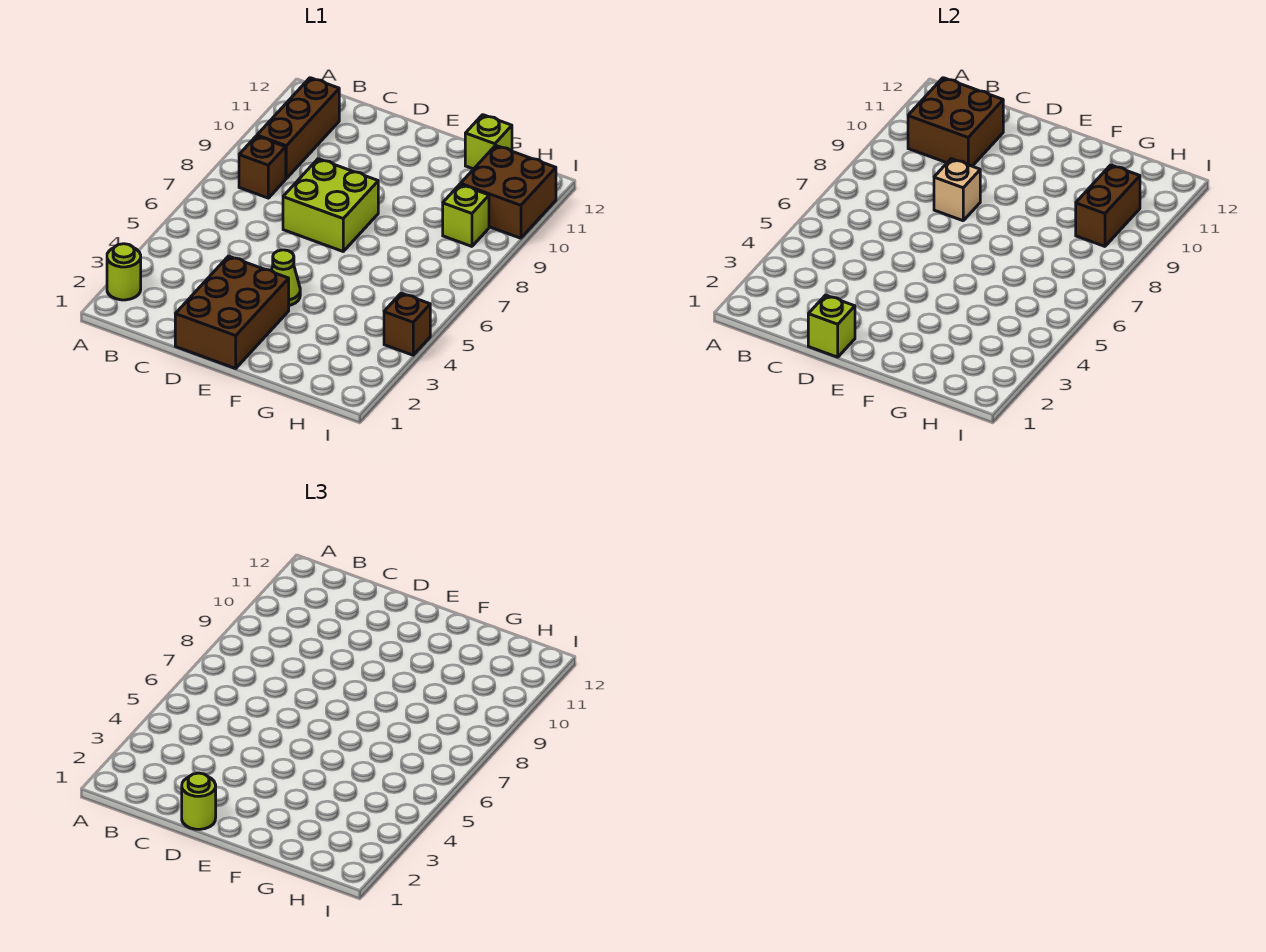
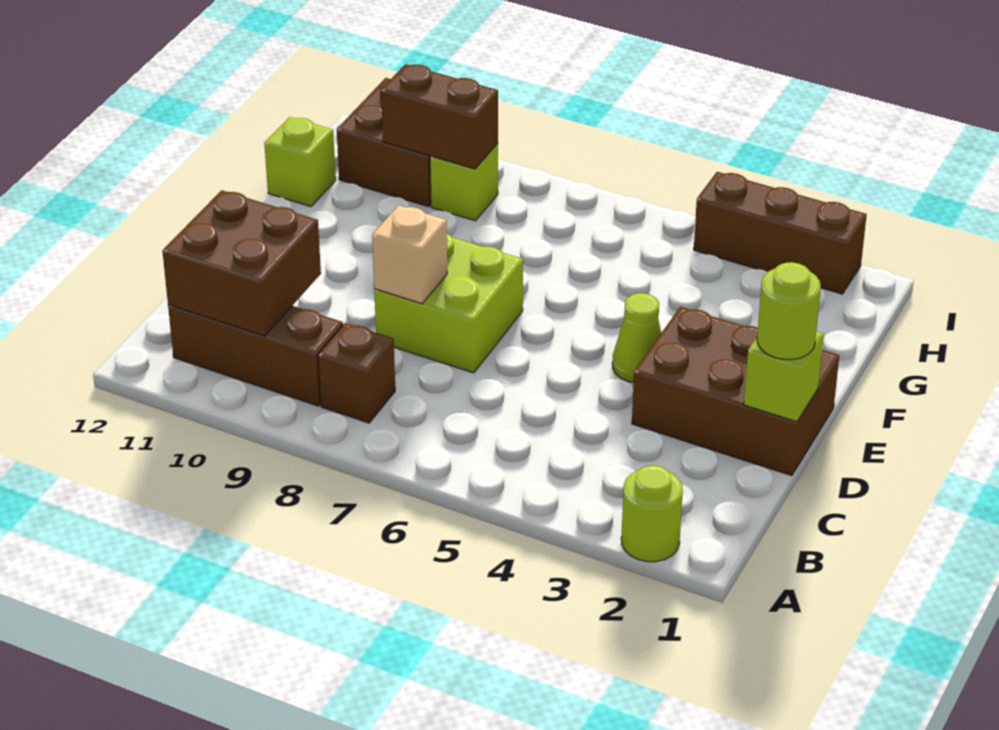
brown brick I4 level 1 -> brown brick I2:I4 level 1

